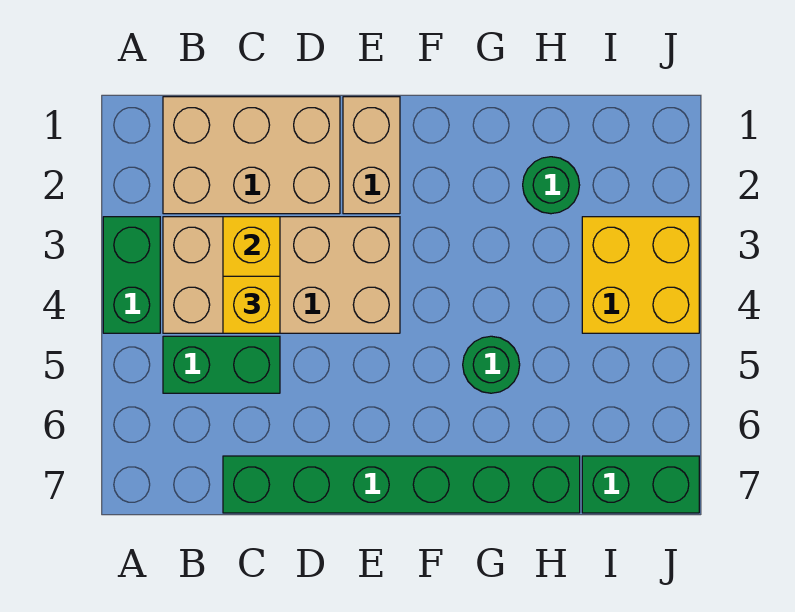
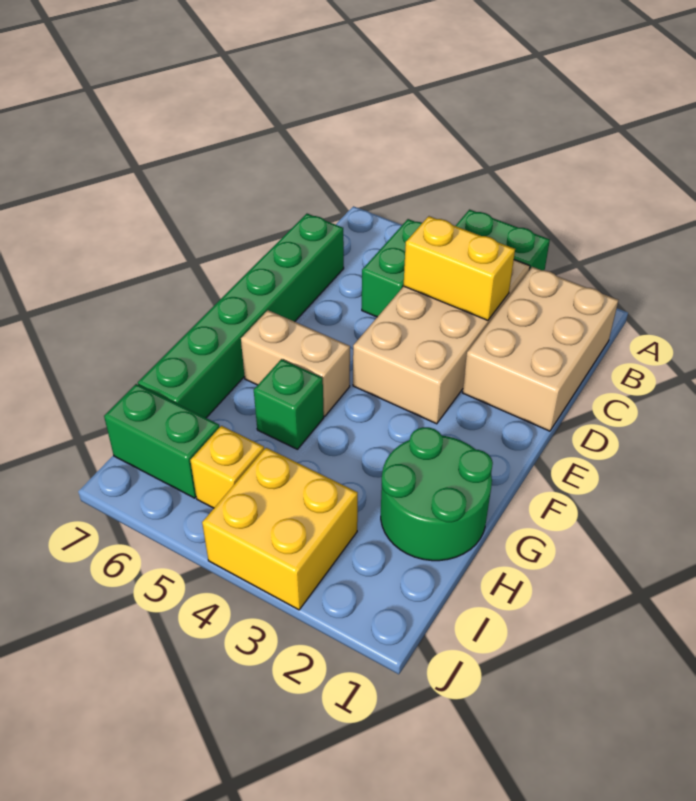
yellow brick C4 level 3 -> yellow brick I5 level 1
tan brick E1:E2 level 1 -> tan brick F5:F6 level 1
green round brick G5 level 1 -> green brick G5 level 1
green round brick H2 level 1 -> green round brick G1:H2 level 1
green brick I7:J7 level 1 -> green brick I6:I7 level 1

